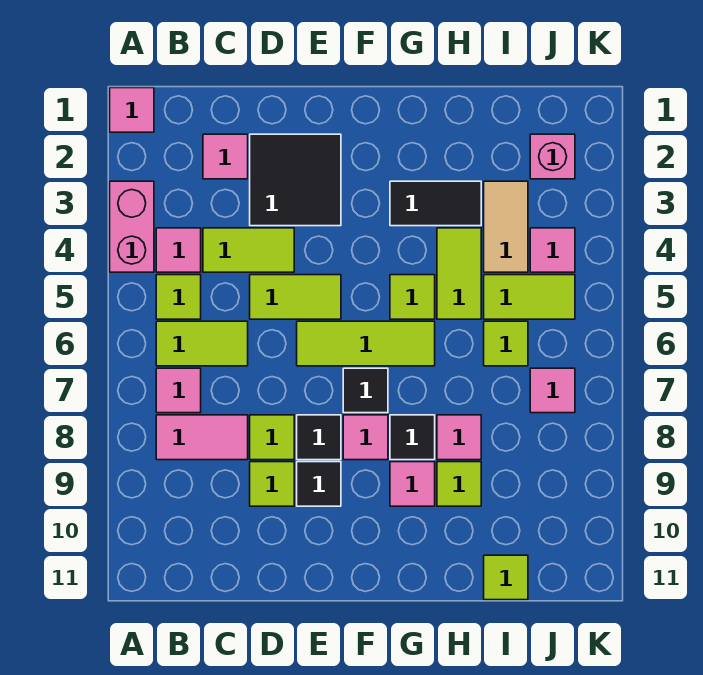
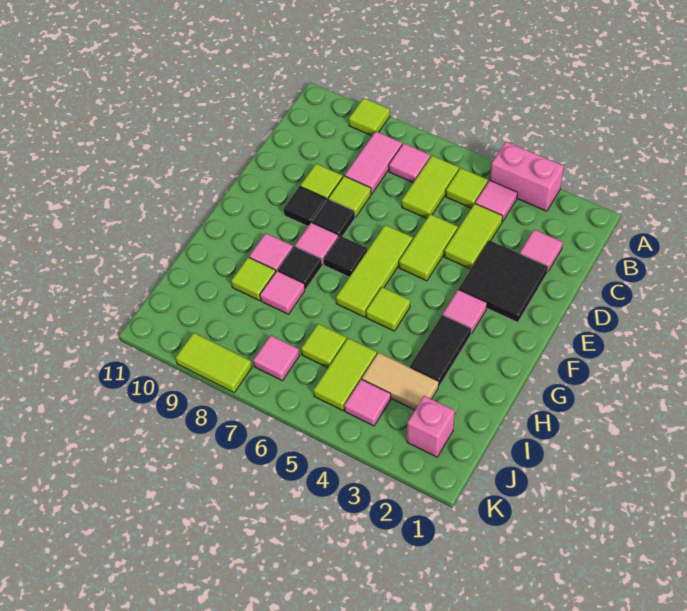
pink tile A1 level 1 -> pink tile F3 level 1
lime tile H4:H5 level 1 -> lime tile K8:K9 level 1
lime tile I11 level 1 -> lime tile A9 level 1

